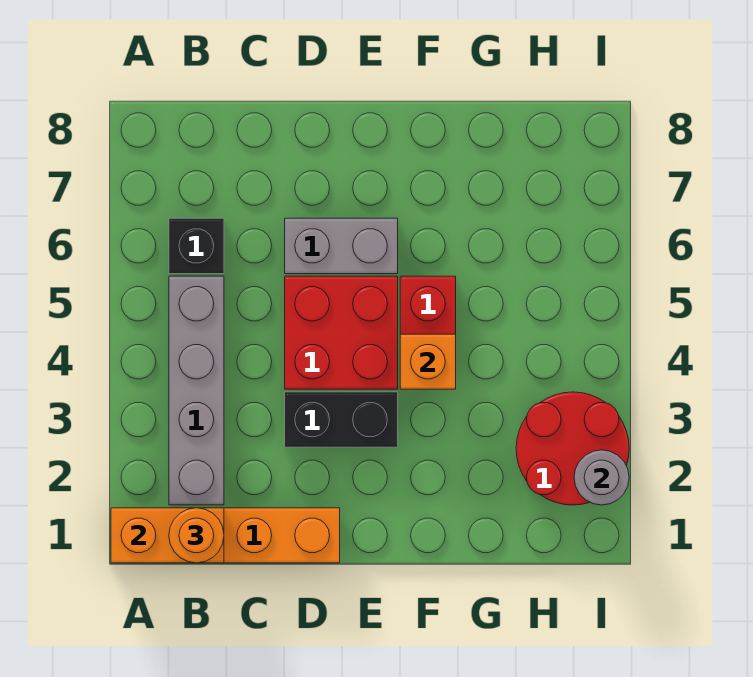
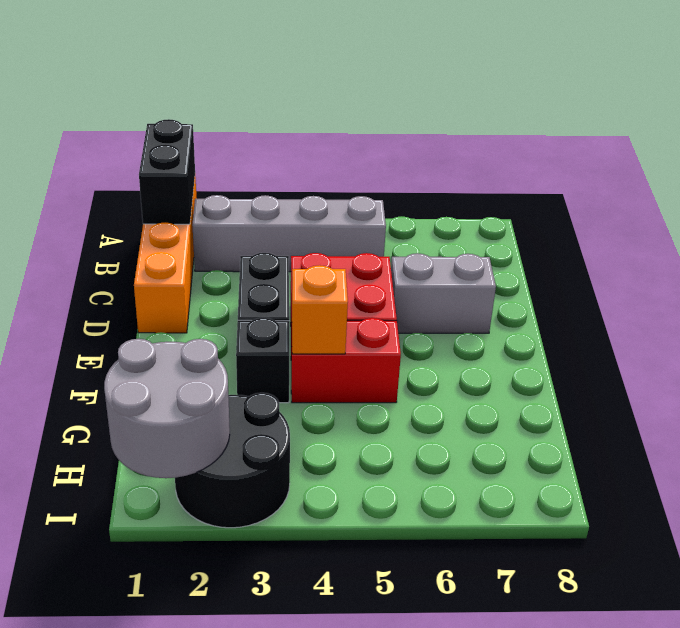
orange brick A1:B1 level 2 -> black brick A1:B1 level 2
orange round brick B1 level 3 -> none
black brick B6 level 1 -> black brick F3 level 1
grey brick D6:E6 level 1 -> grey brick D6:D7 level 1
red round brick H2:I3 level 1 -> black round brick H2:I3 level 1
grey round brick I2 level 2 -> grey round brick H1:I2 level 2

